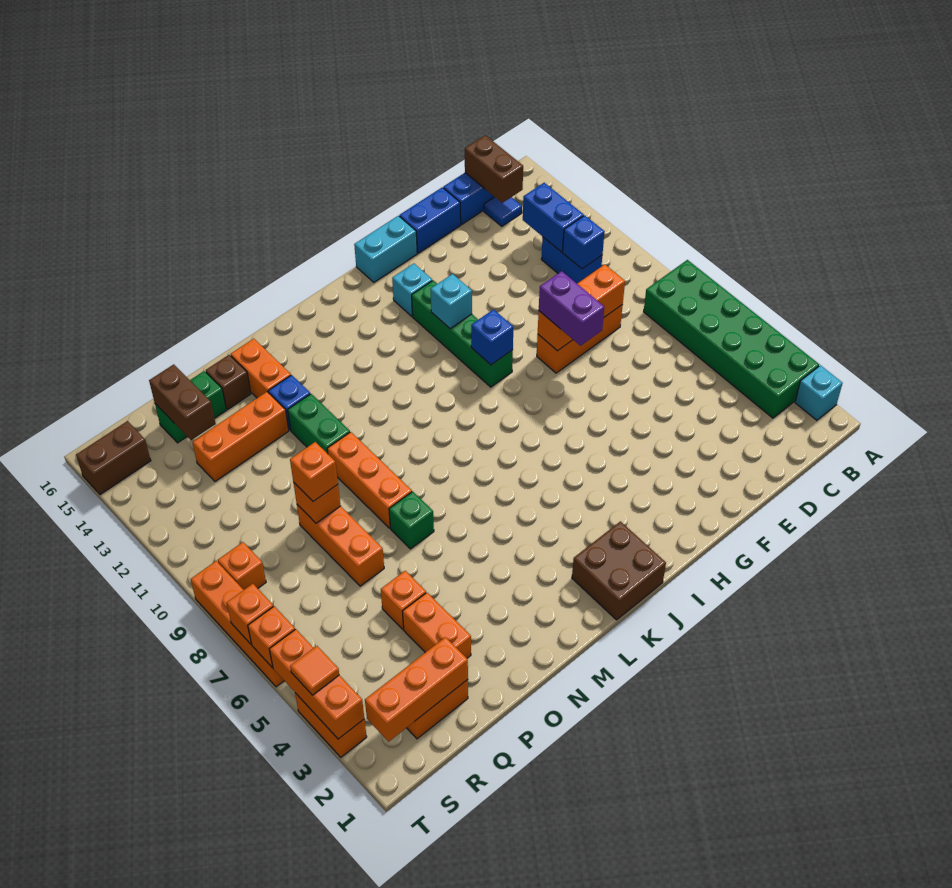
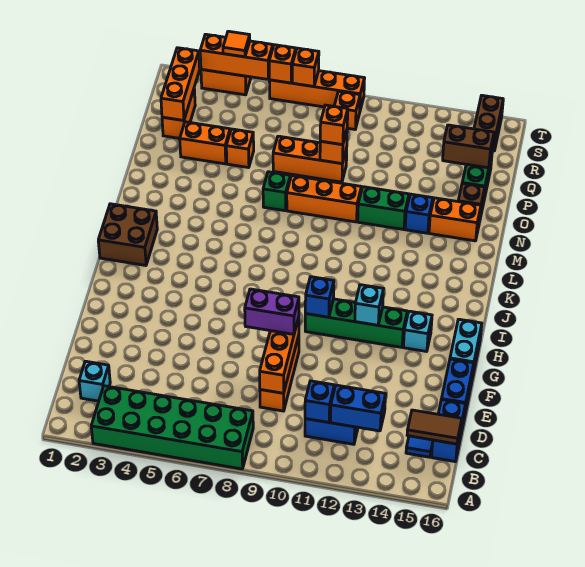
cyan brick A2 level 1 -> cyan brick C2 level 1
brown brick C15:C16 level 2 -> brown tile C15:C16 level 2
orange brick O13:Q13 level 1 -> none

